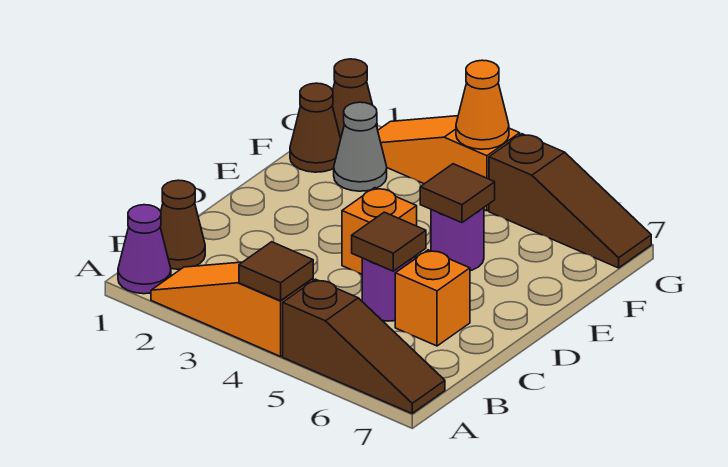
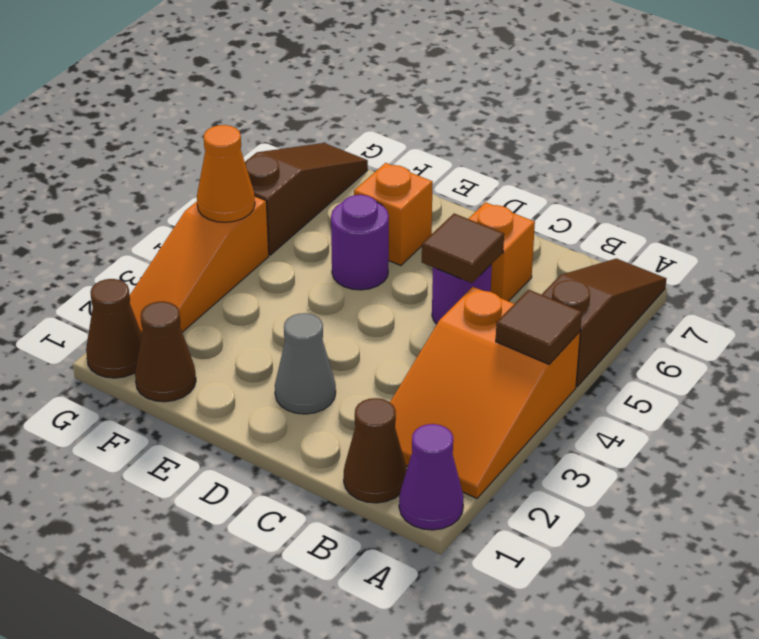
orange slope A2:A4 level 1 top 4 -> orange slope A2:B4 level 1 top 4
orange brick D4 level 1 -> orange brick E6 level 1
brown tile E5 level 2 -> none
grey cone F2 level 1 -> grey cone D2 level 1

